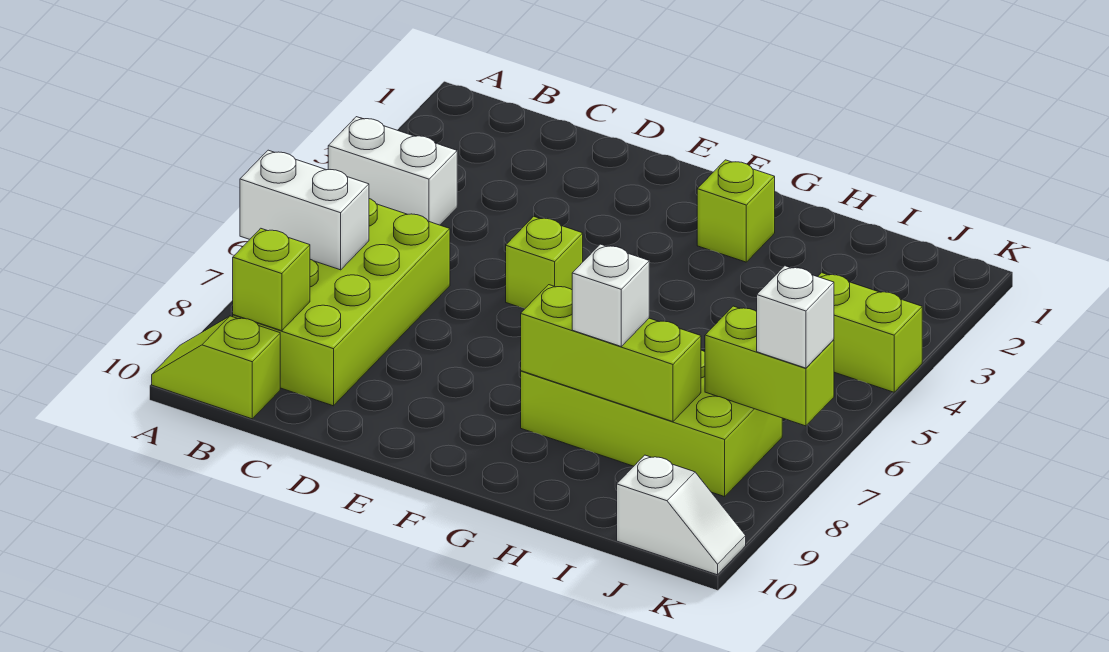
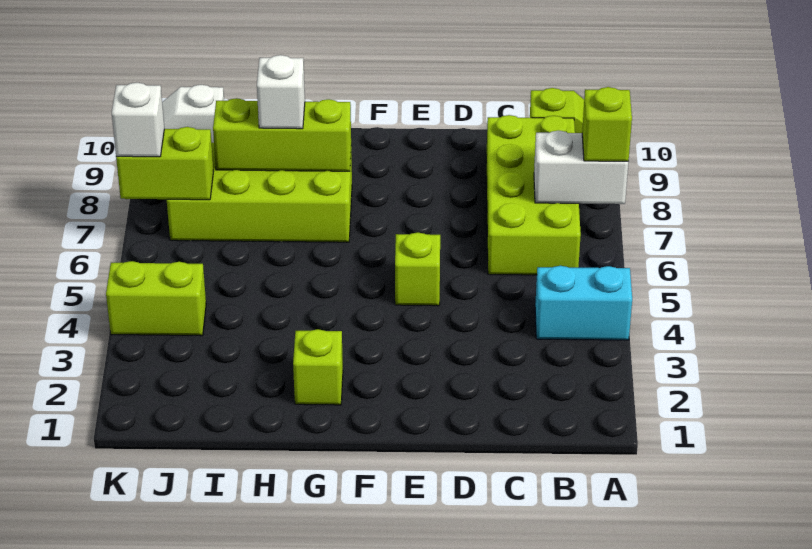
white brick A4:B4 level 1 -> cyan brick A4:B4 level 1
lime brick B9 level 2 -> lime brick A7 level 3

